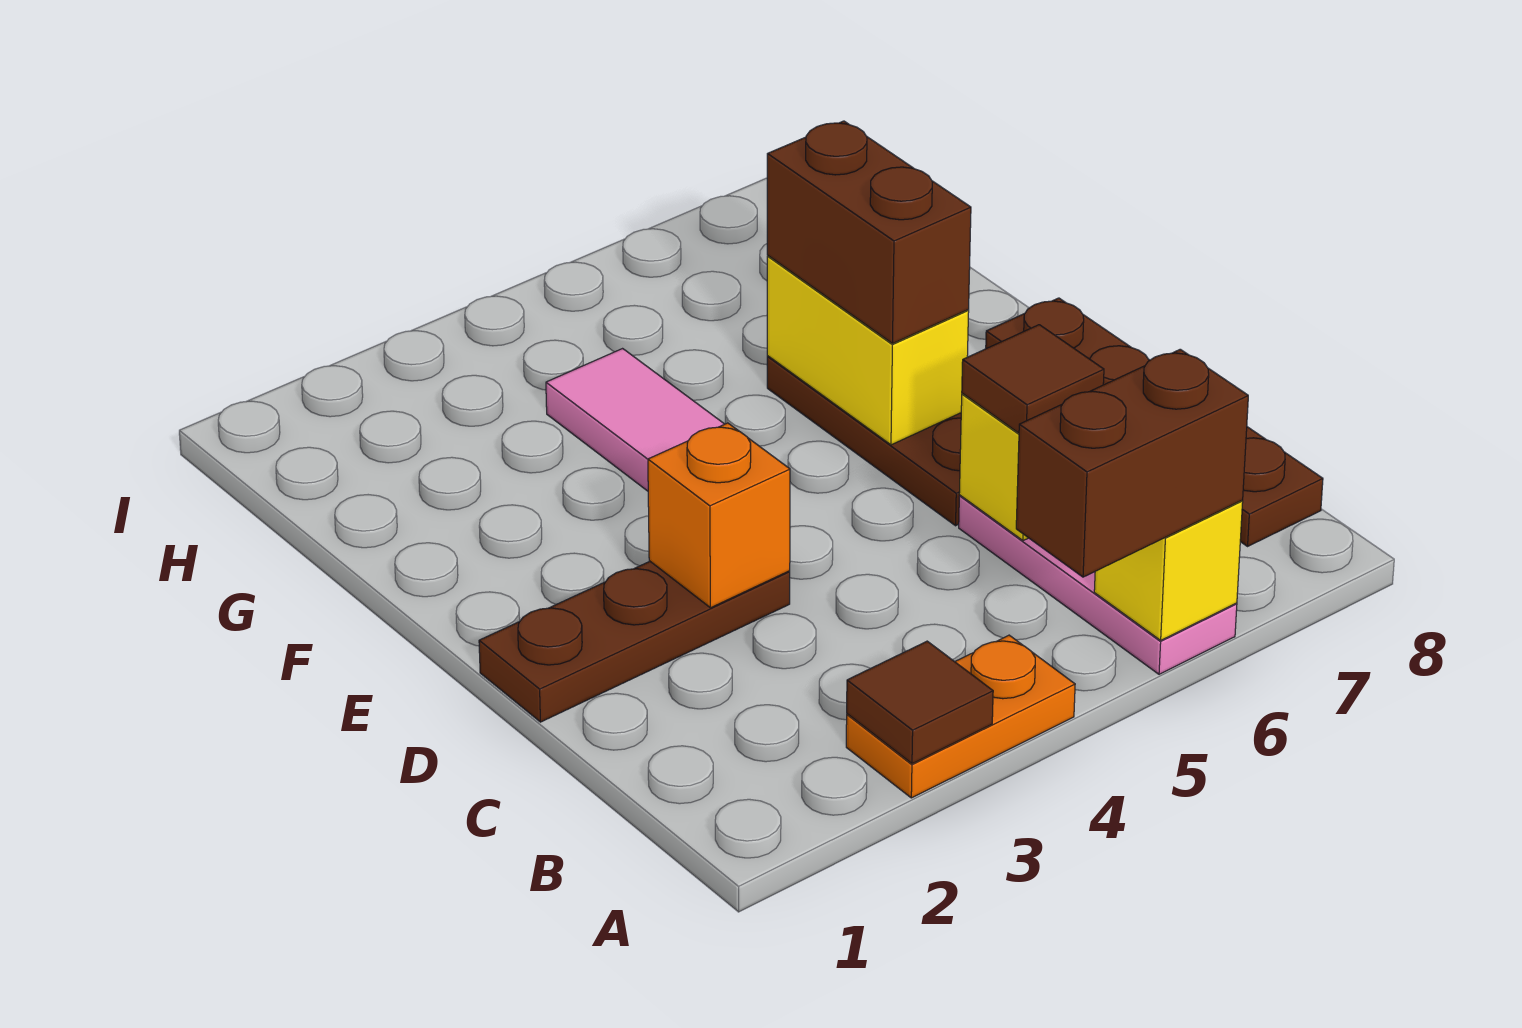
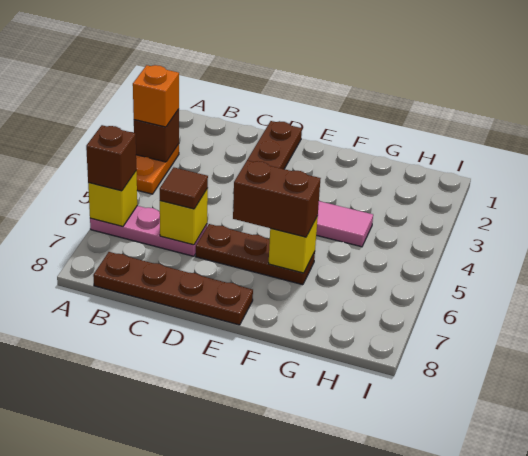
brown tile A3 level 2 -> brown brick A3 level 2
brown brick A5:A6 level 3 -> brown brick A6 level 3
orange brick D3 level 2 -> orange brick A3 level 3
yellow brick E6:F6 level 2 -> yellow brick F6 level 2

